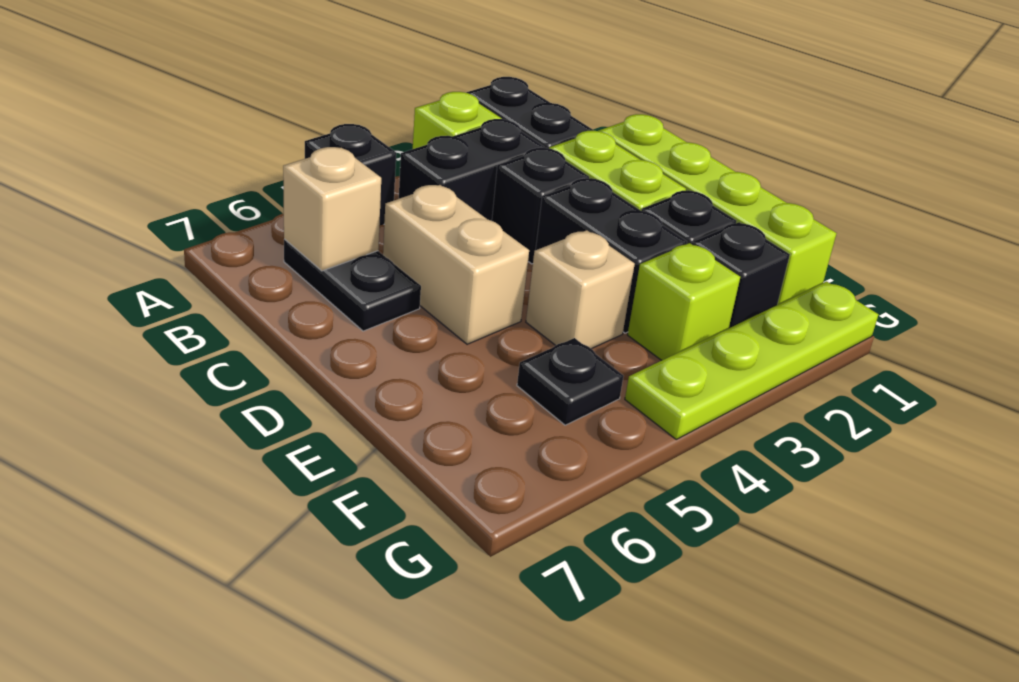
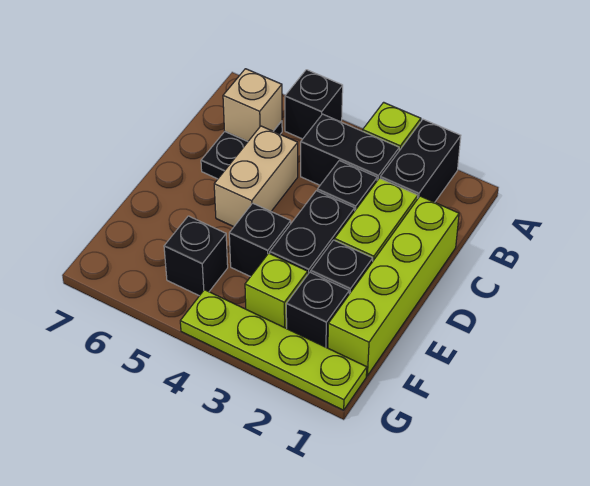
tan brick E4 level 1 -> black brick E4 level 1
black plate F5 level 1 -> black brick F5 level 1

